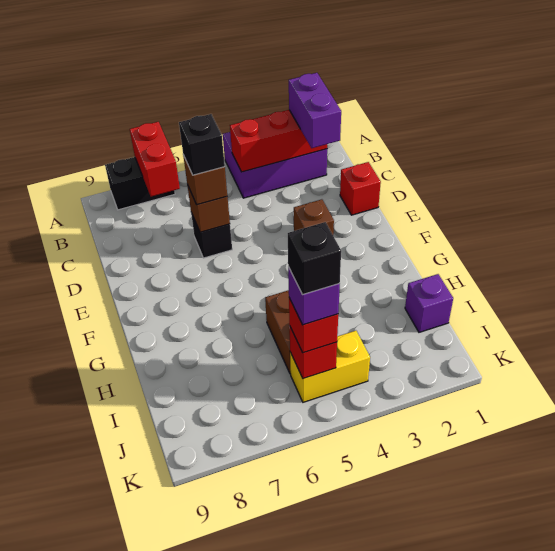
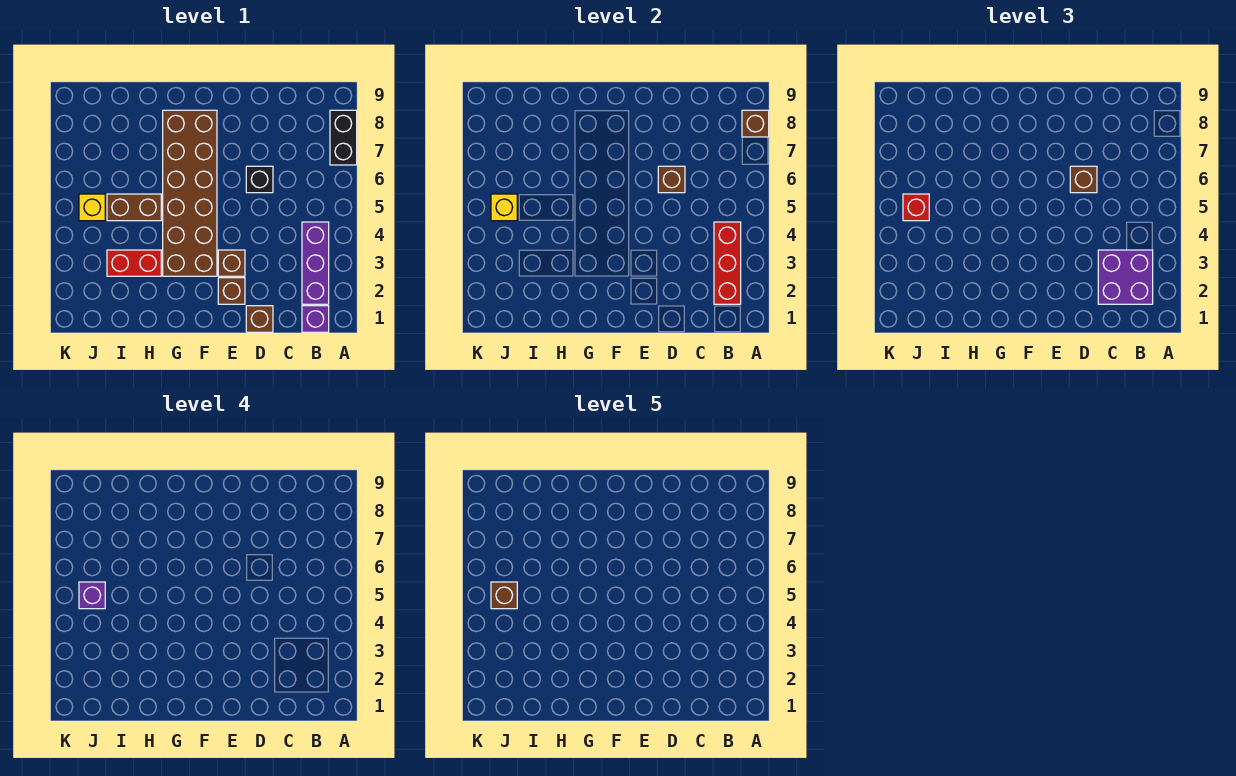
purple brick A2:B4 level 1 -> purple brick B2:B4 level 1
red brick A7:B7 level 2 -> red brick H3:I3 level 1
none -> brown brick A8 level 2
purple brick B2:C2 level 3 -> purple brick B2:C3 level 3
red brick D1 level 1 -> brown brick D1 level 1
black brick D6 level 4 -> none
none -> brown brick E2 level 1
none -> brown brick F3:G8 level 1
purple brick I1 level 1 -> purple brick B1 level 1
yellow brick J4:J5 level 1 -> yellow brick J5 level 1
red brick J5 level 2 -> yellow brick J5 level 2
black brick J5 level 5 -> brown brick J5 level 5

